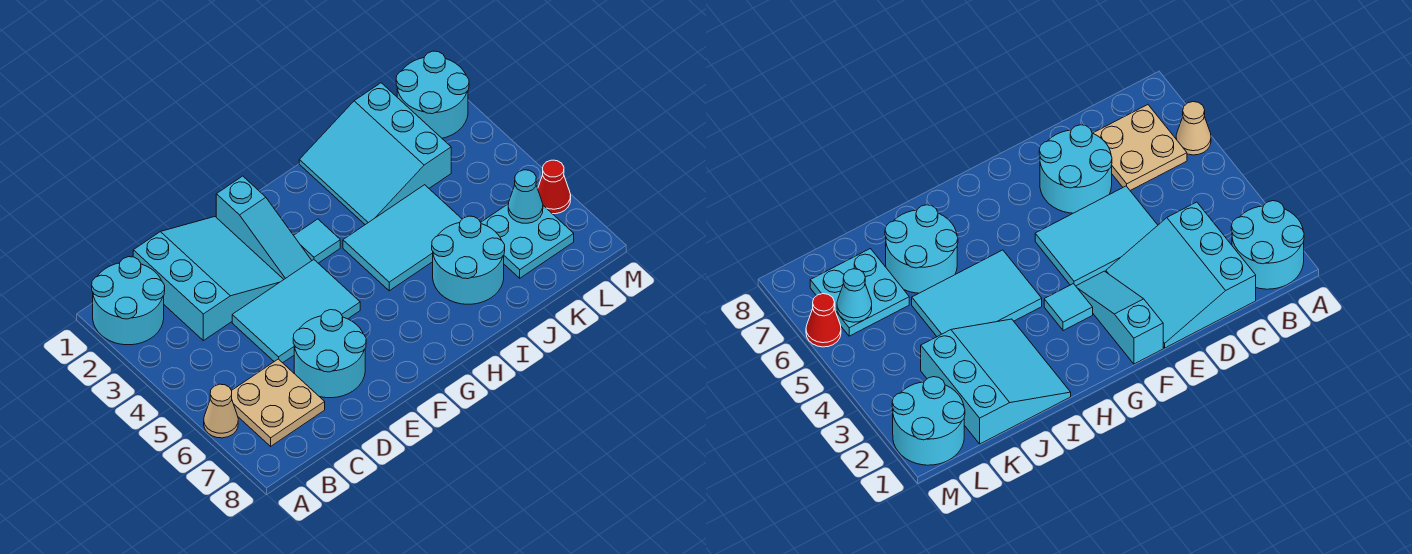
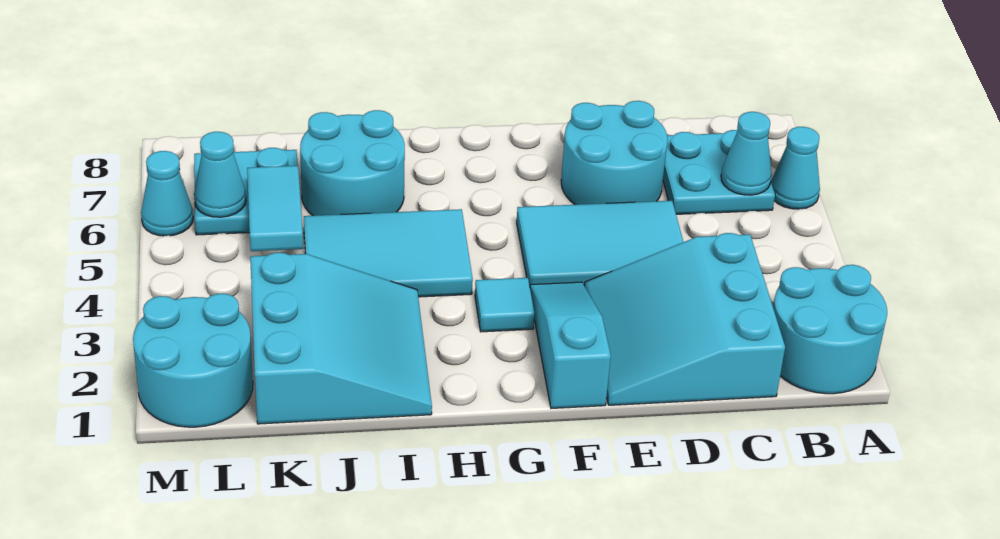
tan cone A6 level 1 -> cyan cone A6 level 1
tan plate B6:C7 level 1 -> cyan plate B6:C7 level 1
none -> cyan cone B6 level 2
none -> cyan tile K5:K6 level 2
red cone M6 level 1 -> cyan cone M6 level 1

